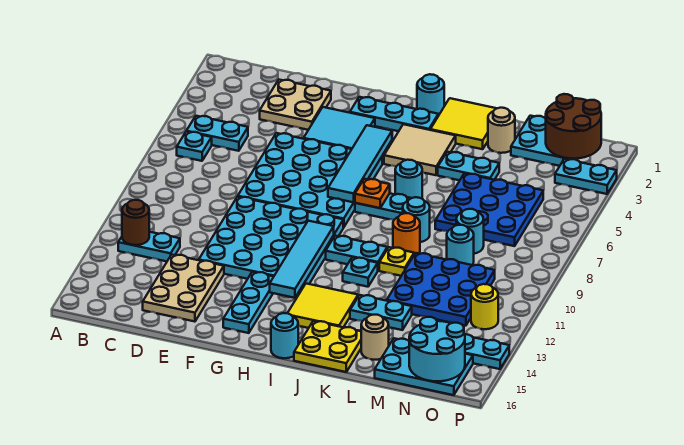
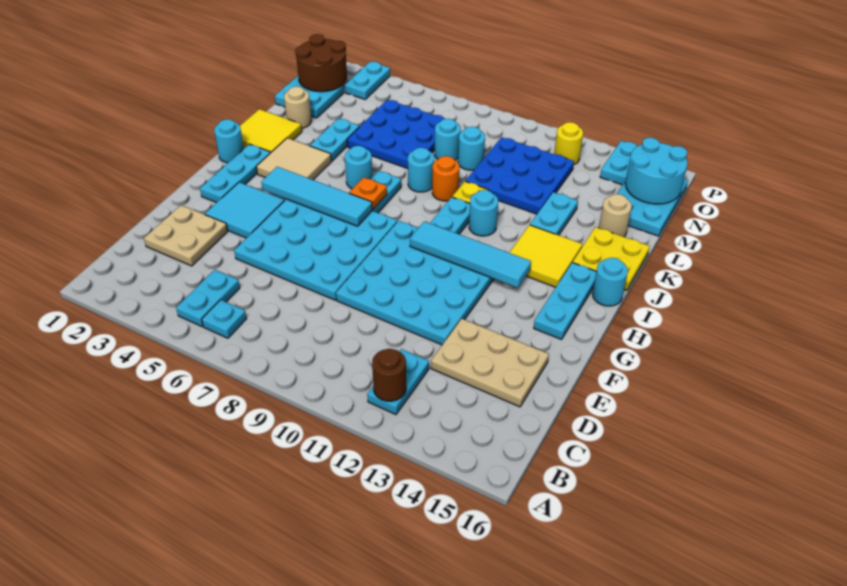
cyan plate G13:G15 level 1 -> cyan plate G15:I15 level 1
cyan plate J11 level 1 -> cyan round brick J11 level 1

